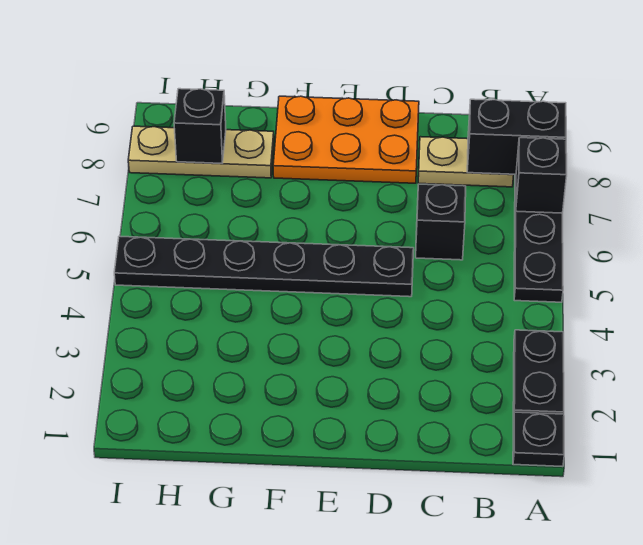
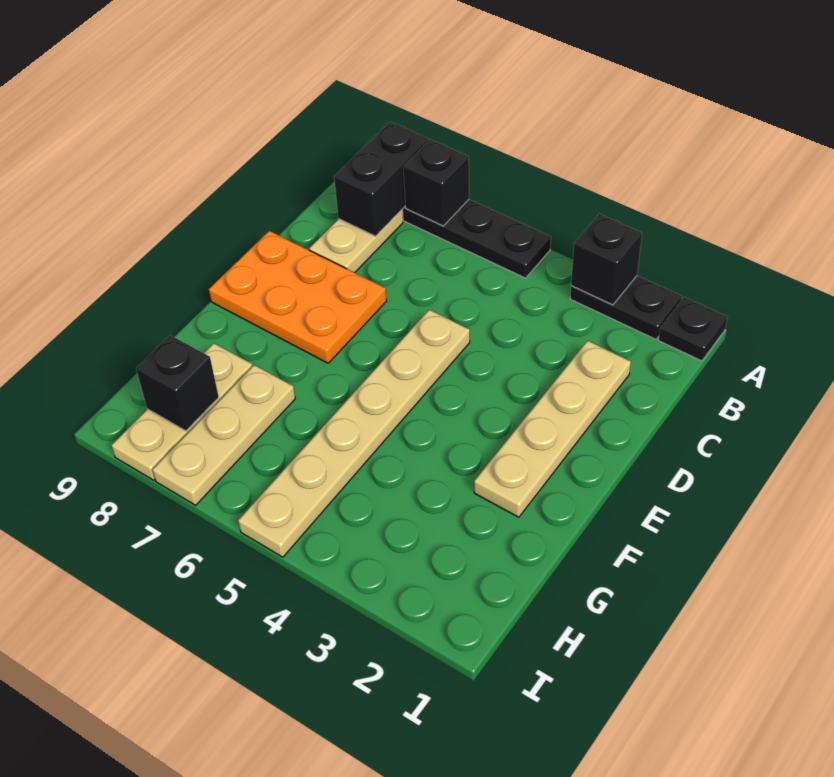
none -> tan plate C2:F2 level 1
black brick C6 level 1 -> black brick A3 level 2
black plate D5:I5 level 1 -> tan plate D5:I5 level 1
orange plate D8:F9 level 1 -> orange plate D7:E9 level 1
none -> tan plate G7:I7 level 1

